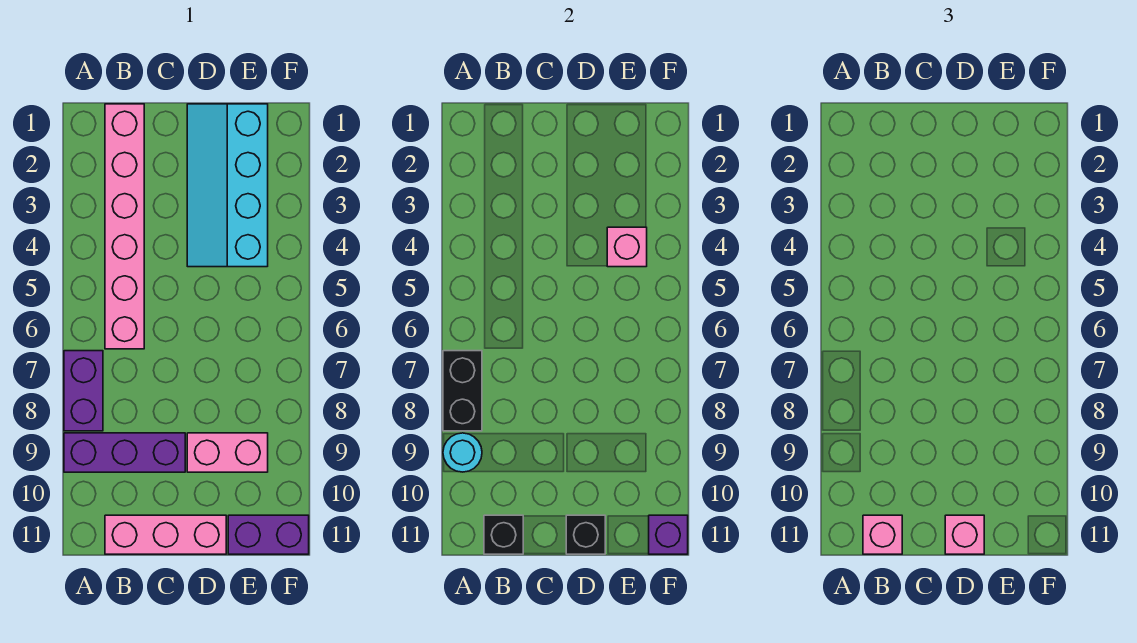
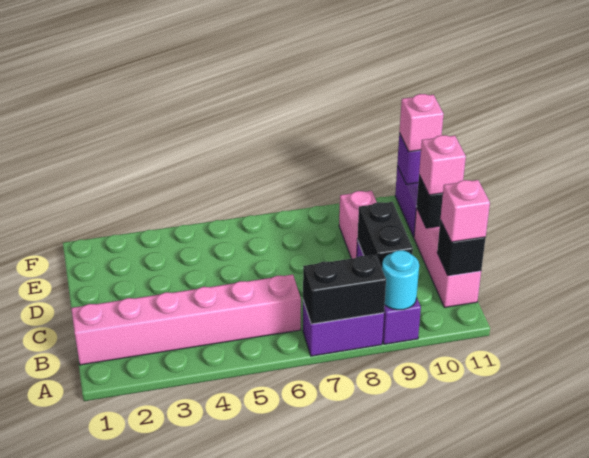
none -> black brick B9:C9 level 2
cyan slope D1:E4 level 1 top E -> none
pink brick E4 level 2 -> pink brick F11 level 3

